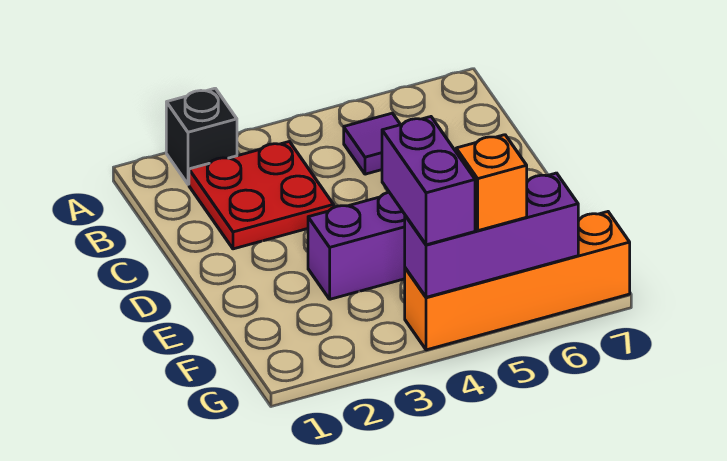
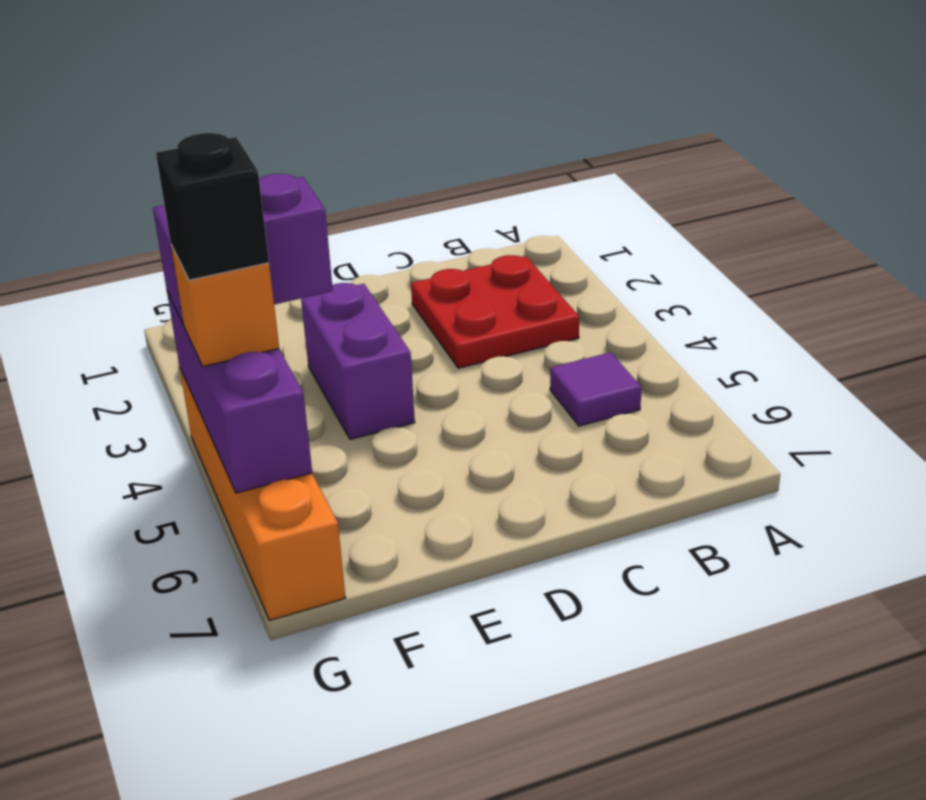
black brick A2 level 1 -> black brick G5 level 4

